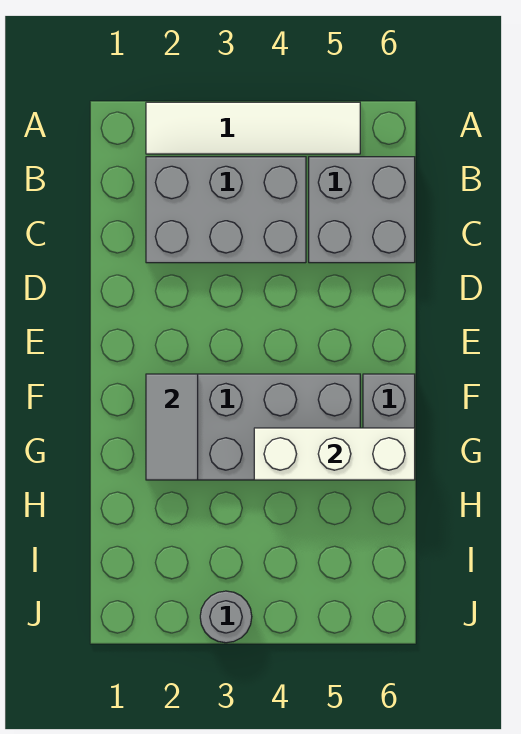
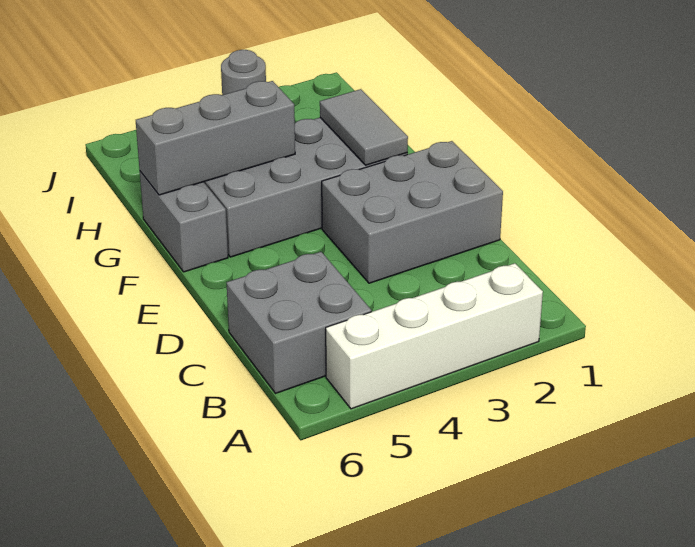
white tile A2:A5 level 1 -> white brick A2:A5 level 1
grey brick B2:C4 level 1 -> grey brick D1:E3 level 1
white brick G4:G6 level 2 -> grey brick G4:G6 level 2

